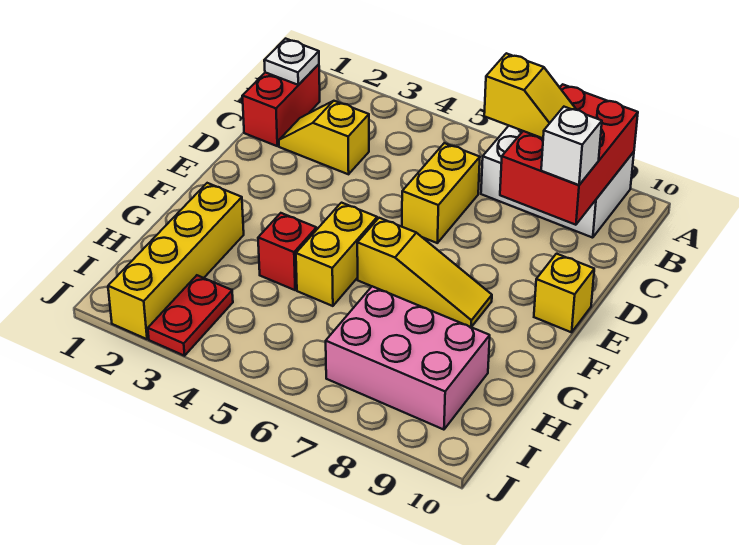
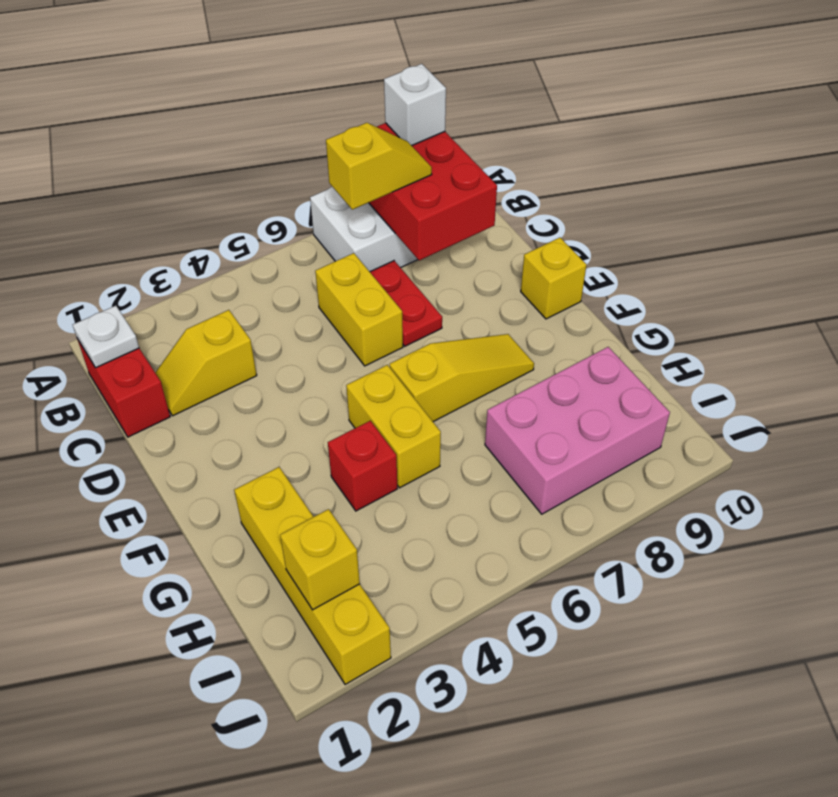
white brick C9 level 3 -> white brick A9 level 3
none -> yellow brick I2 level 2
red plate I3:J3 level 1 -> red plate C7:D7 level 1

